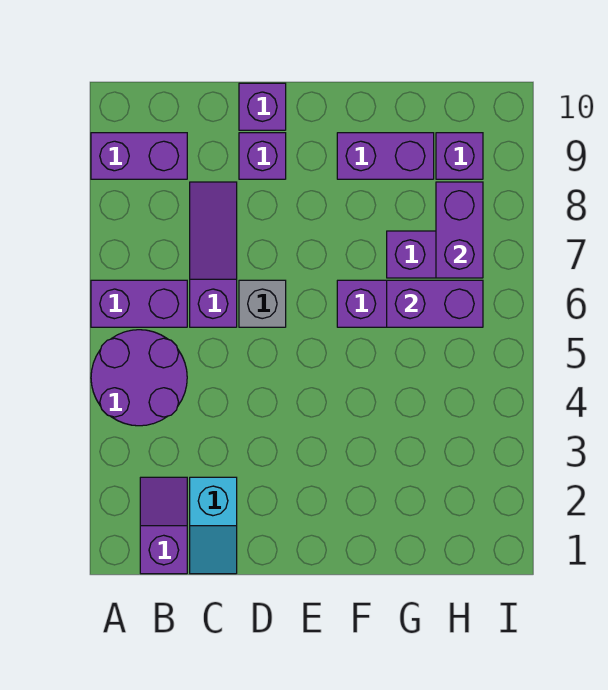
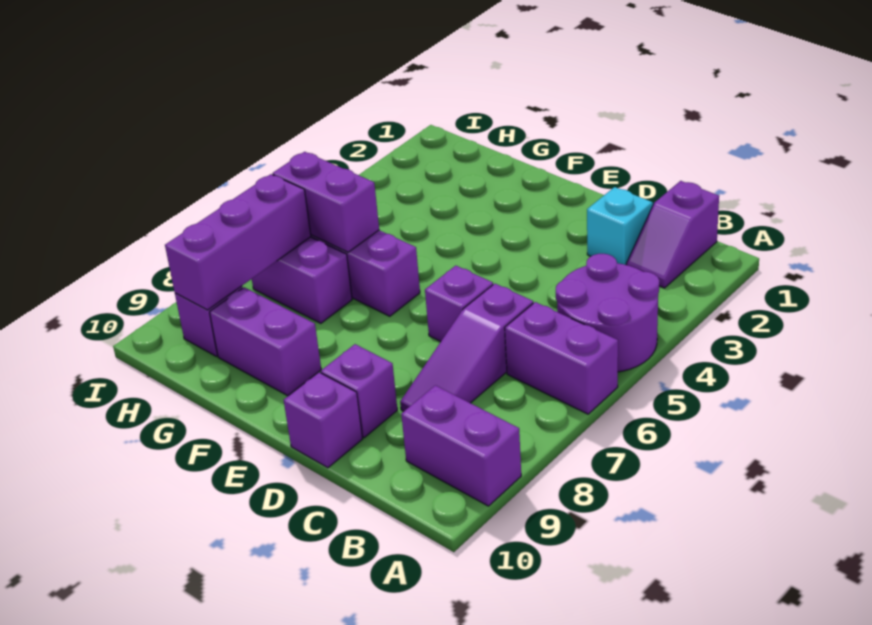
grey brick D6 level 1 -> purple brick D6 level 1
purple brick H7:H8 level 2 -> purple brick H7:H9 level 2

